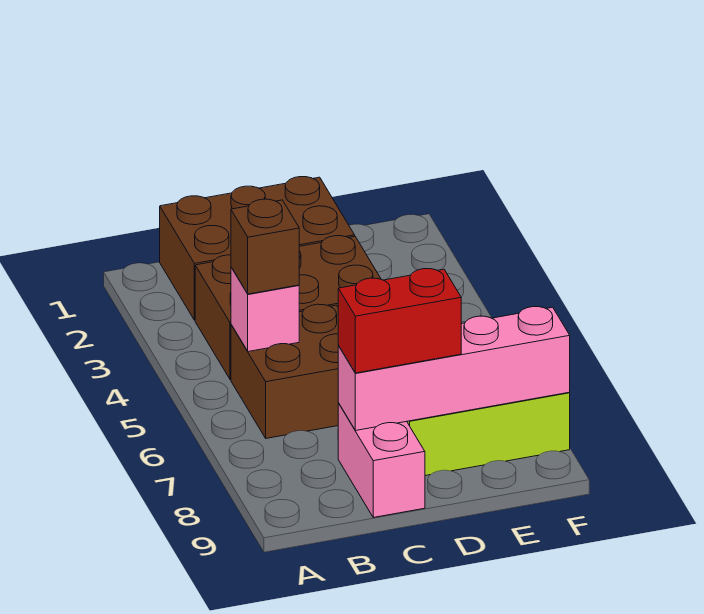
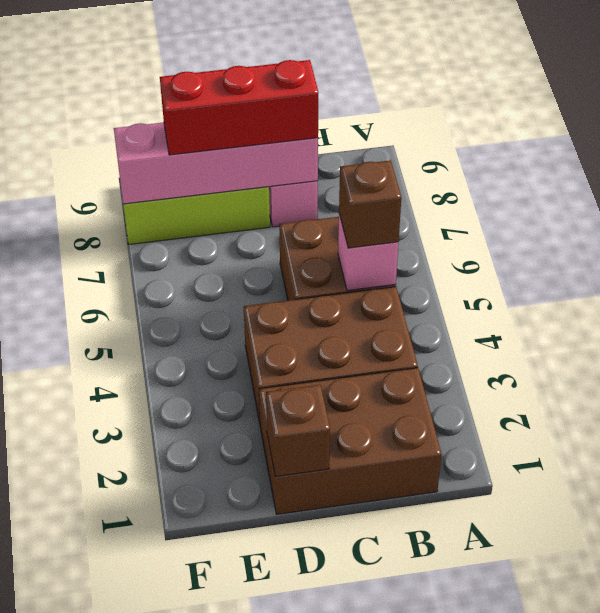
red brick C8:D8 level 3 -> red brick C8:E8 level 3
none -> brown brick D1 level 2

